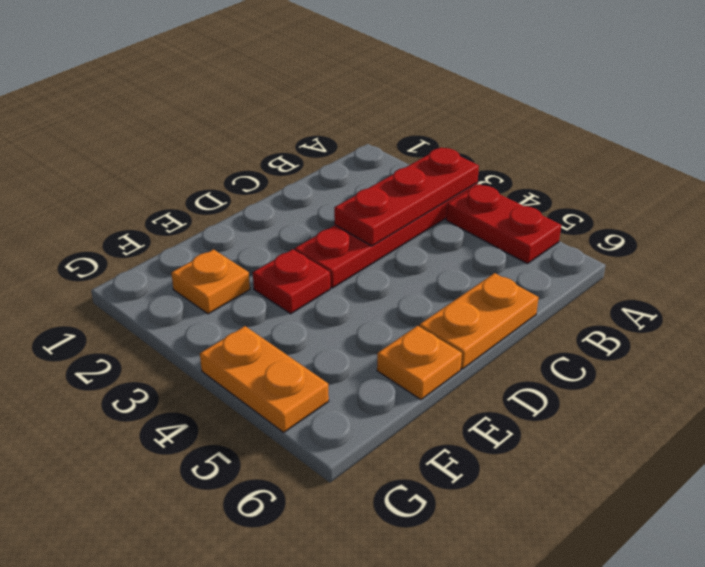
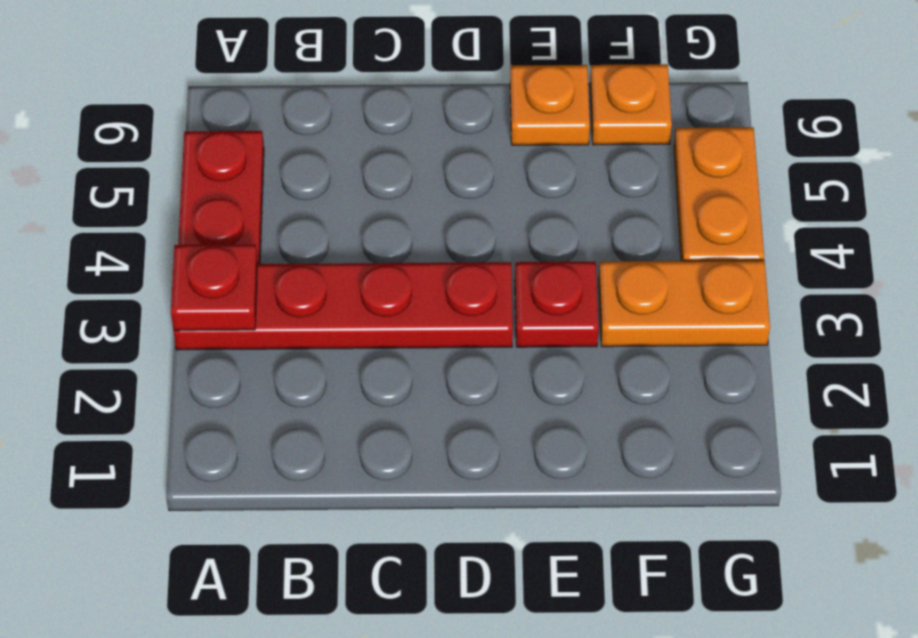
red plate A3:C3 level 2 -> red plate A3 level 2
orange plate C6:D6 level 1 -> orange plate F3:G3 level 1
orange plate F2 level 1 -> orange plate F6 level 1

